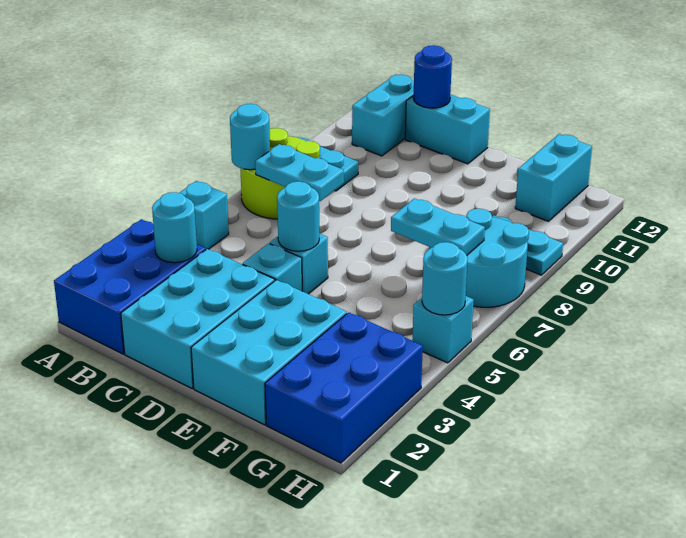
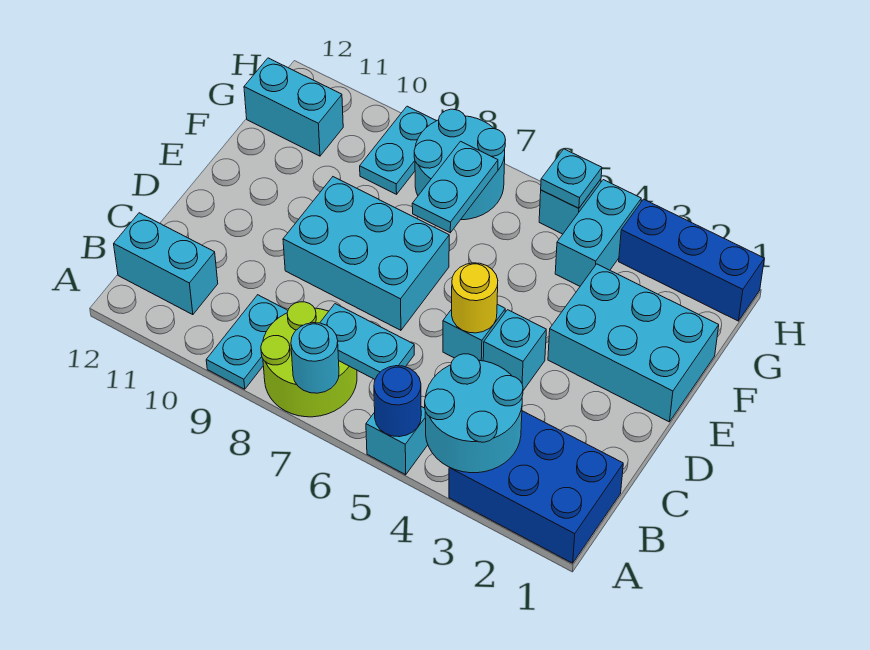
cyan round brick B3 level 2 -> cyan round brick A3:B4 level 2
cyan plate B7:C7 level 2 -> cyan plate B6:B7 level 2
cyan brick C1:D3 level 1 -> cyan brick D7:E9 level 1
cyan brick C12:D12 level 1 -> cyan brick G4:H4 level 1
blue round brick C12 level 2 -> blue round brick A5 level 2
cyan round brick D5 level 2 -> yellow round brick D5 level 2
blue brick G1:H3 level 1 -> blue brick H1:H3 level 1
cyan round brick H5 level 2 -> cyan plate H5 level 2

